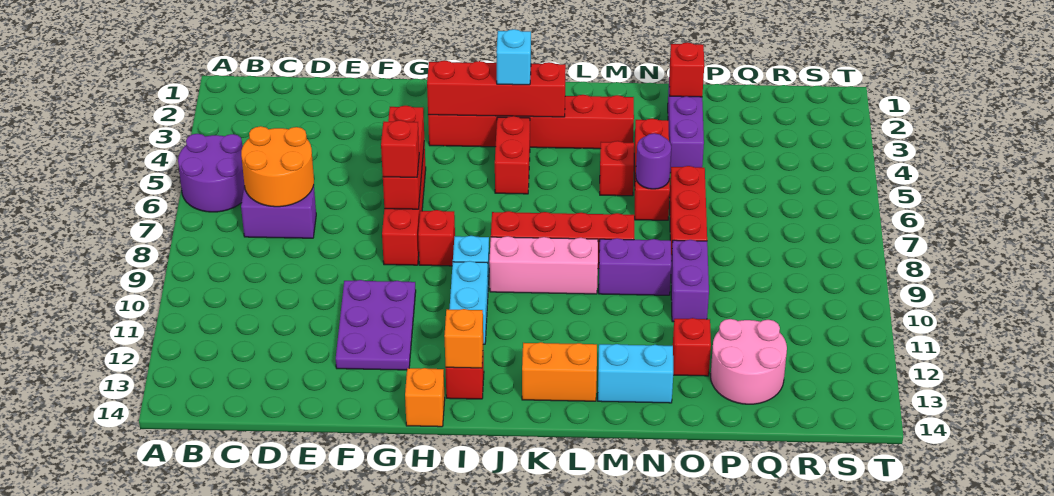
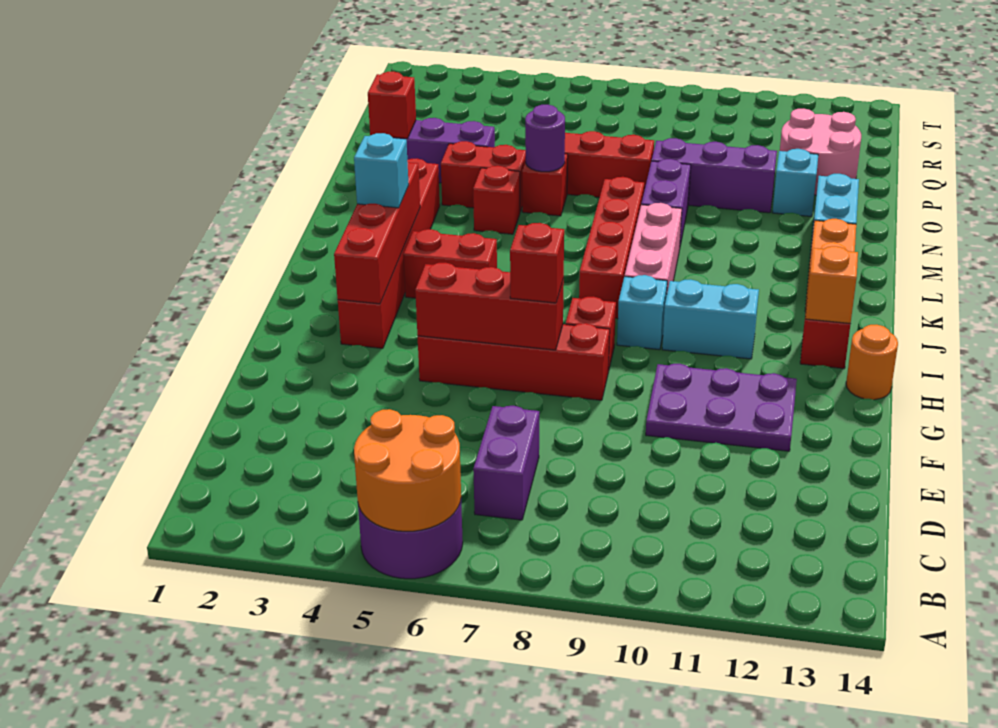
orange round brick C6:D7 level 2 -> orange round brick A5:B6 level 2
orange brick H14 level 1 -> orange round brick H14 level 1
purple brick O9:O10 level 1 -> purple brick O9:O11 level 1
red brick O12 level 1 -> cyan brick O12 level 1

